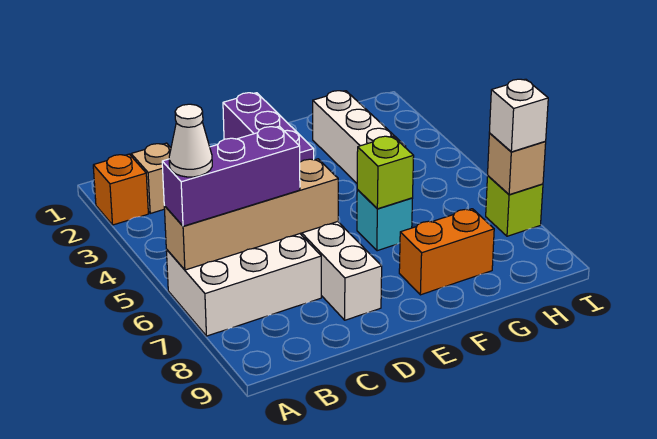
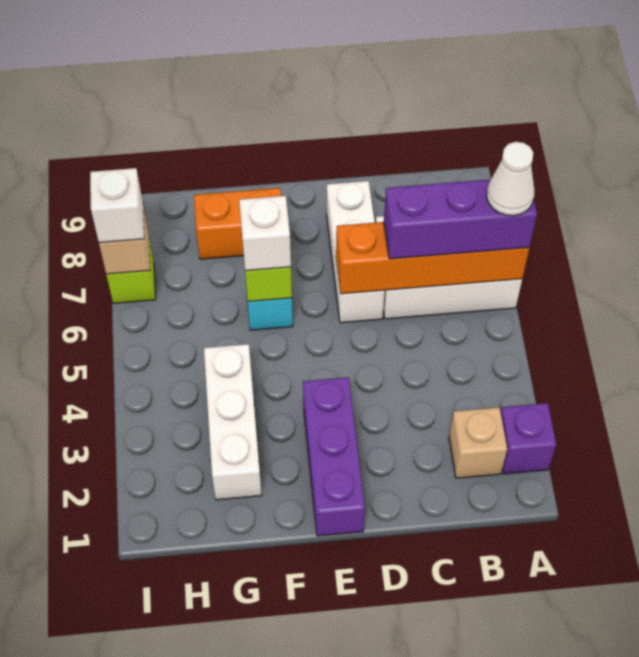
orange brick A2 level 1 -> purple brick A2 level 1
tan brick A6:D6 level 2 -> orange brick A6:D6 level 2
none -> white brick F6 level 3

